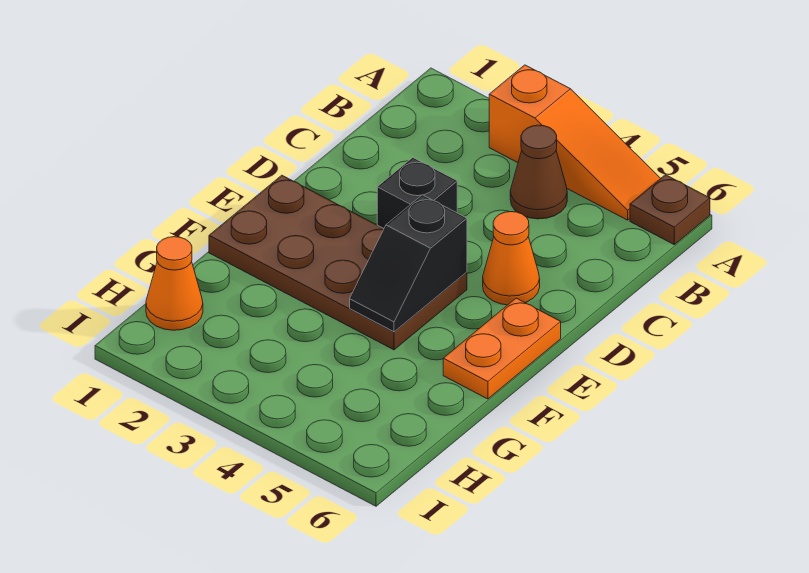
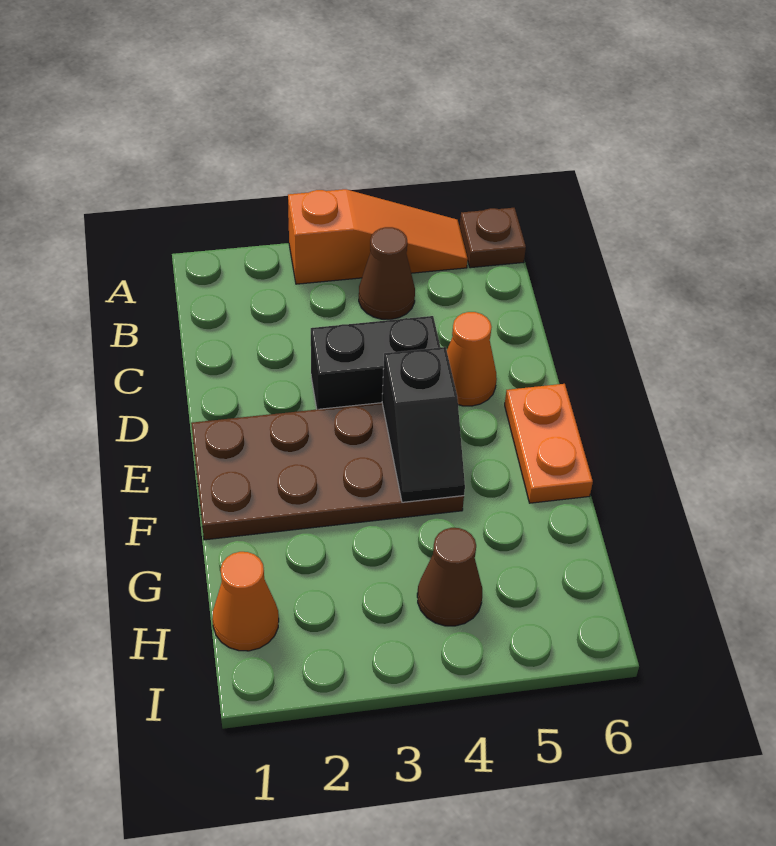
black brick D3 level 1 -> black brick D3:D4 level 1
none -> brown cone H4 level 1

